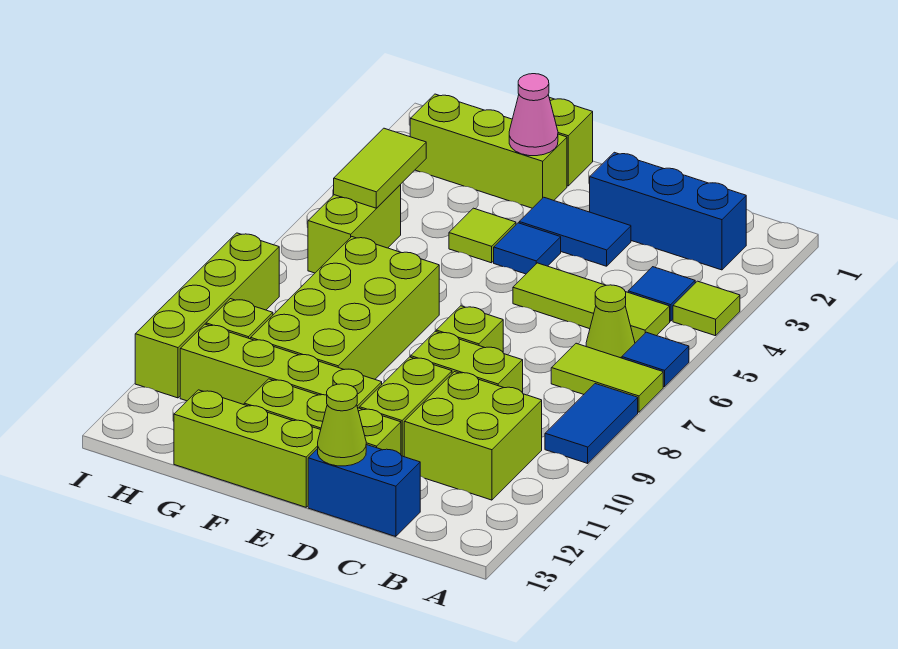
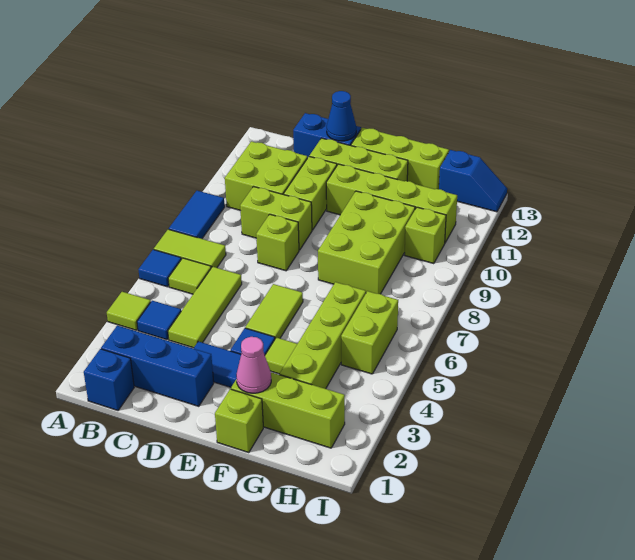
none -> blue brick B1 level 1
lime tile B5:D5 level 1 -> lime tile C4:C6 level 1
lime cone B6 level 1 -> lime tile B6 level 1
lime cone D13 level 2 -> blue cone D13 level 2
lime brick F7:G10 level 1 -> lime brick F8:G10 level 1
lime tile H4:H5 level 2 -> lime tile E5:E6 level 1
none -> blue slope H13:I13 level 1 top H
lime brick I8:I11 level 1 -> lime brick G3:G6 level 1

